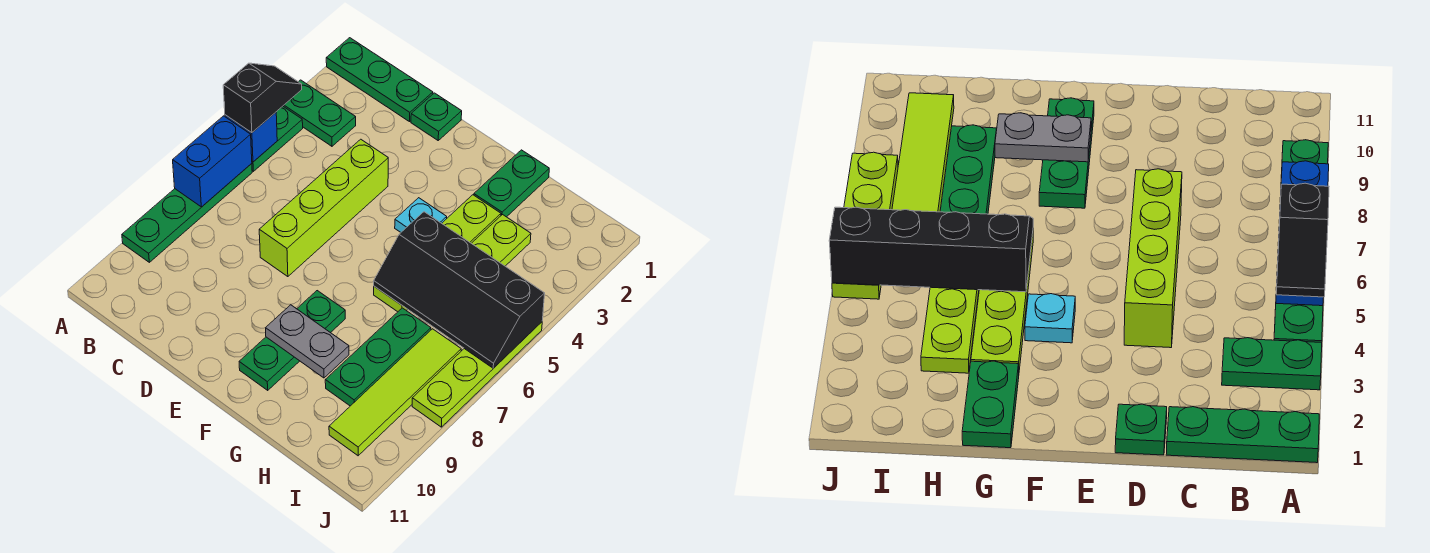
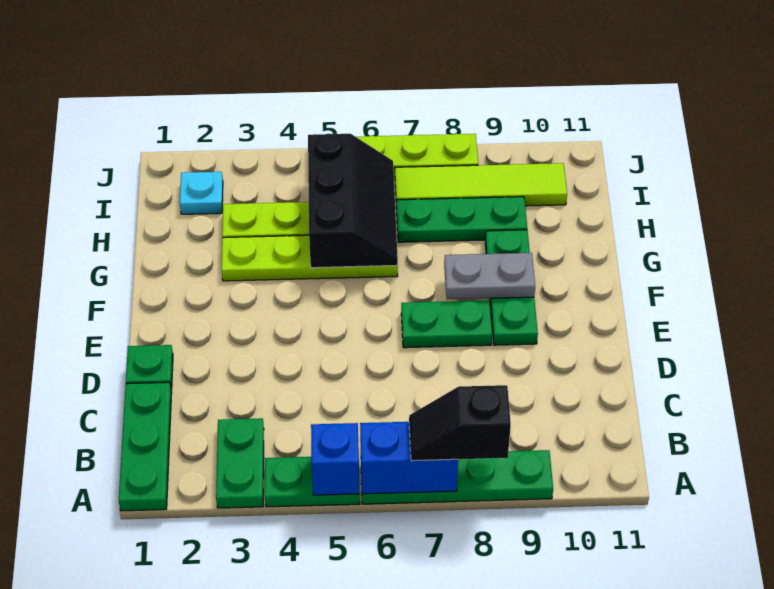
black slope A4:A5 level 3 top 5 -> black slope A7:A8 level 3 top 8
lime brick D4:D7 level 1 -> none
cyan plate F4 level 1 -> cyan plate I2 level 1
green plate F8:F10 level 1 -> green plate E9:G9 level 1
grey plate F9:G9 level 2 -> grey plate F8:F9 level 2
green plate G1:G2 level 1 -> green plate E7:E8 level 1
black slope G5:J6 level 2 top 5 -> black slope G5:I6 level 2 top 5

